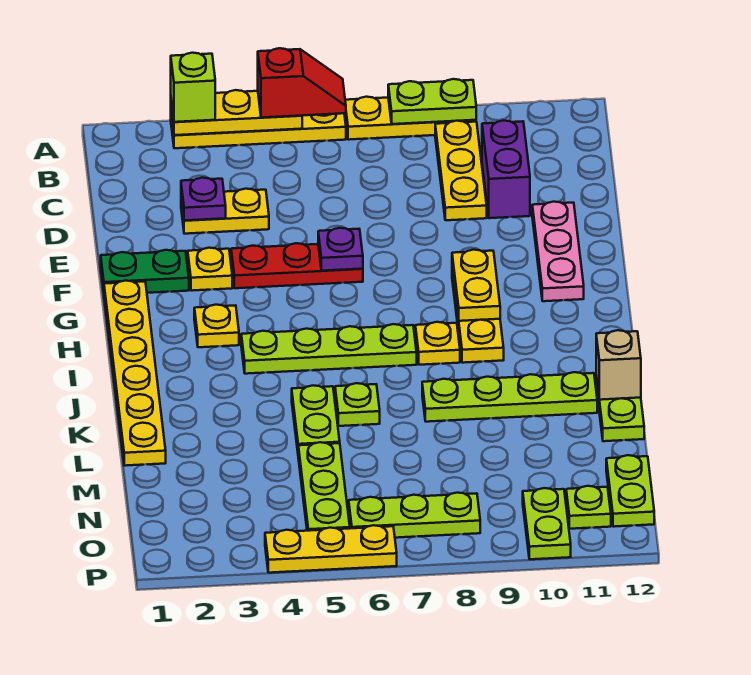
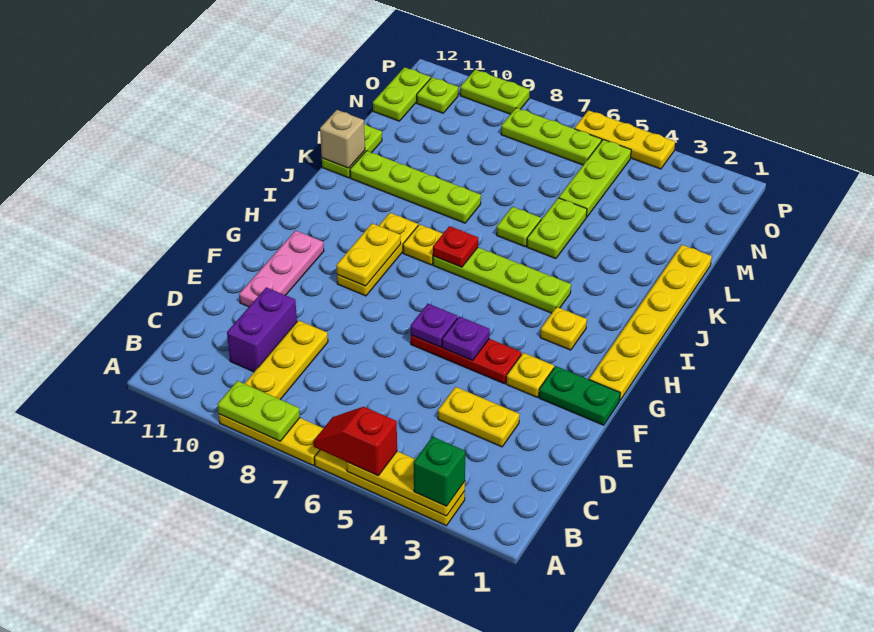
lime brick A3 level 3 -> green brick A3 level 3
purple plate D3 level 2 -> purple plate F5 level 2
none -> red plate I7 level 2
lime plate O10:P10 level 1 -> lime plate P9:P10 level 1

